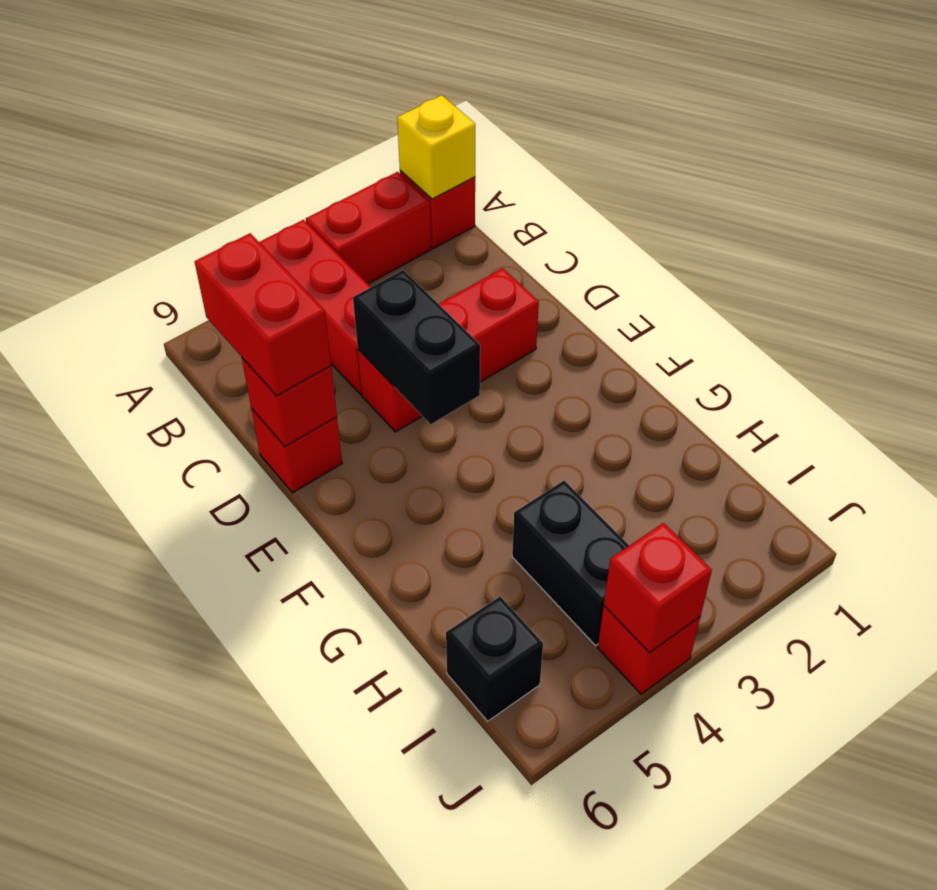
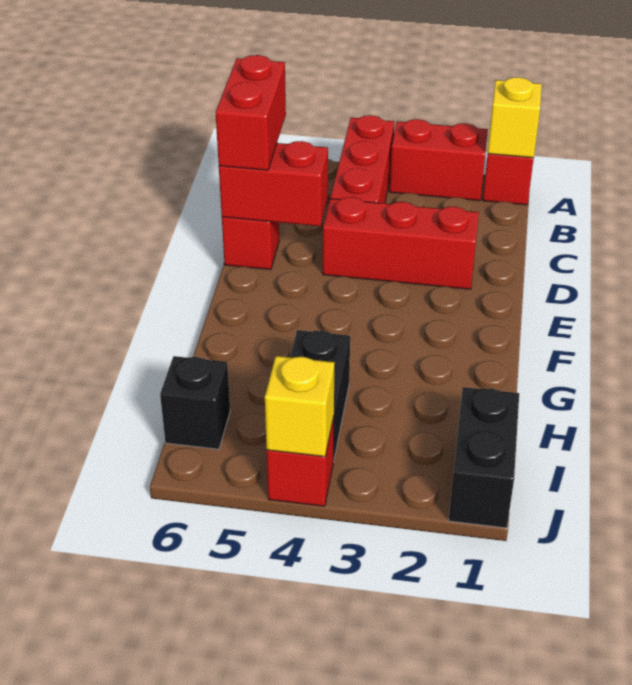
black brick D4:E4 level 2 -> black brick I1:J1 level 1
red brick D6 level 2 -> red brick D5:D6 level 2
red brick J4 level 2 -> yellow brick J4 level 2

